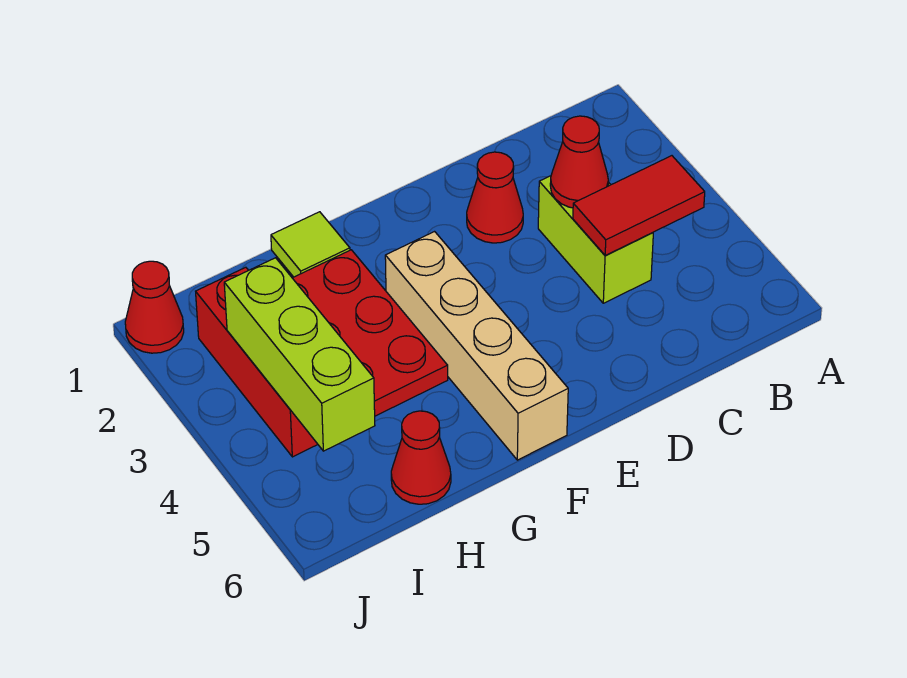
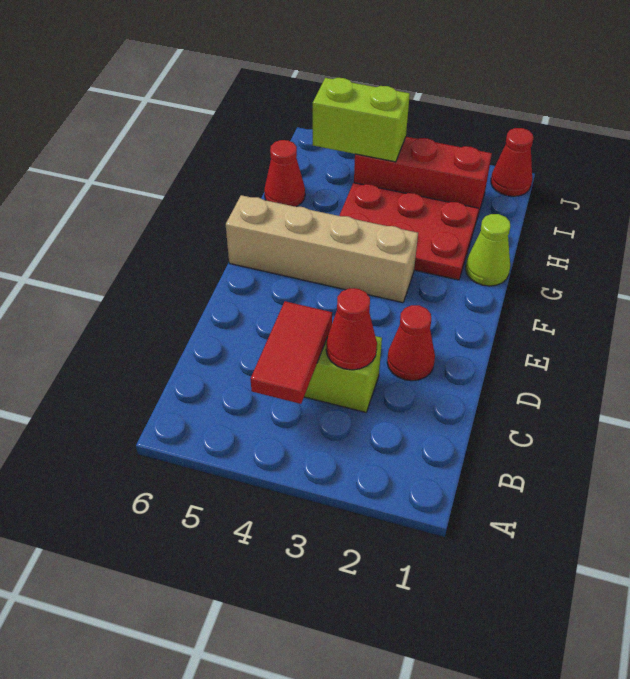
lime tile G1 level 1 -> lime cone G1 level 1
lime brick I3:I5 level 2 -> lime brick I4:I5 level 2

